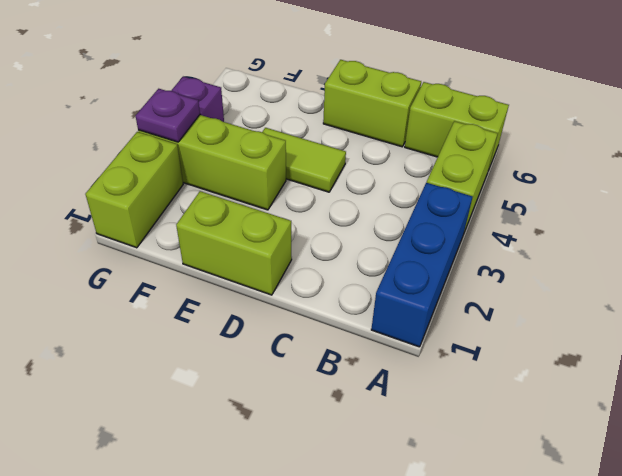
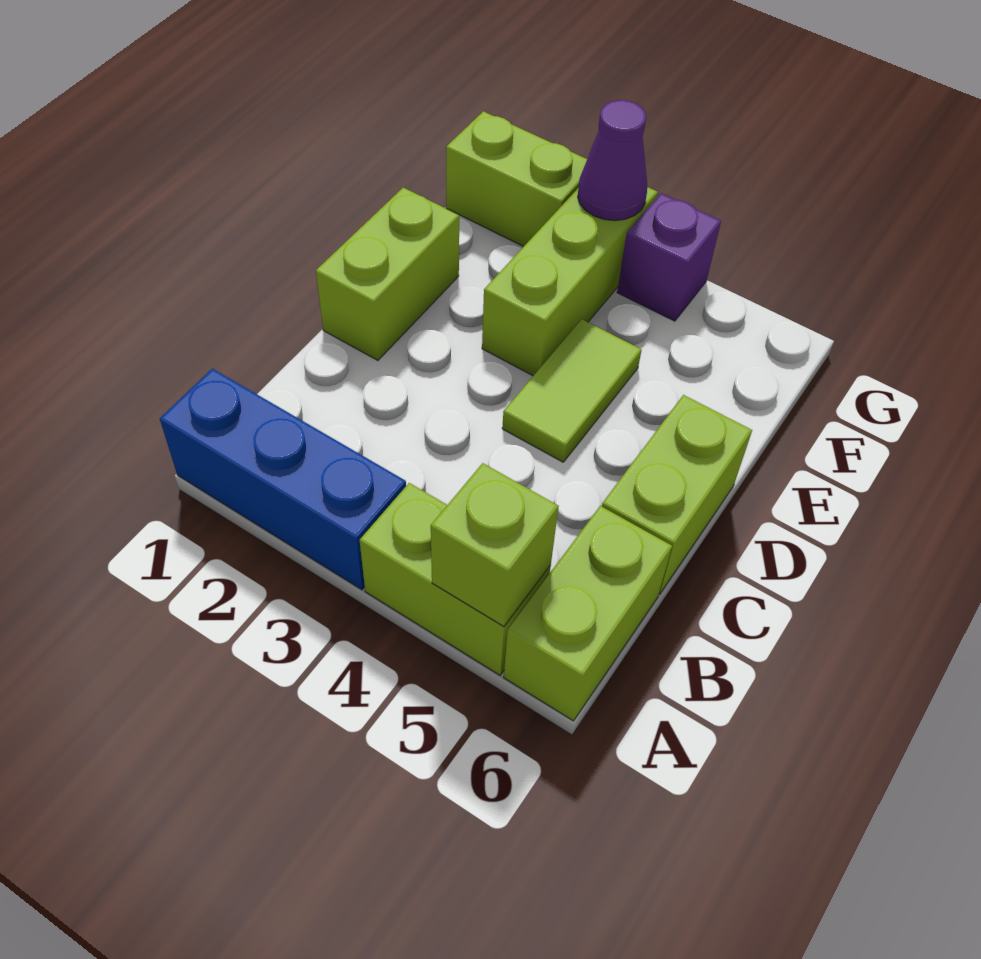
none -> lime brick A5 level 2
purple plate G3 level 2 -> purple cone G3 level 2

